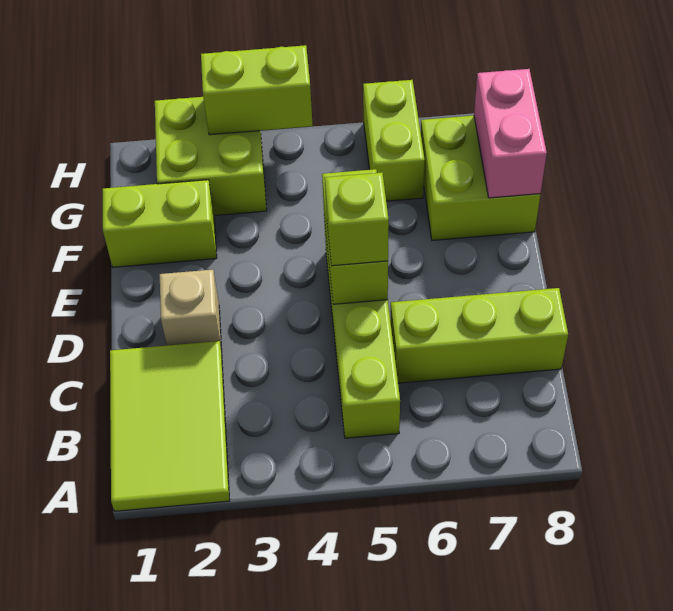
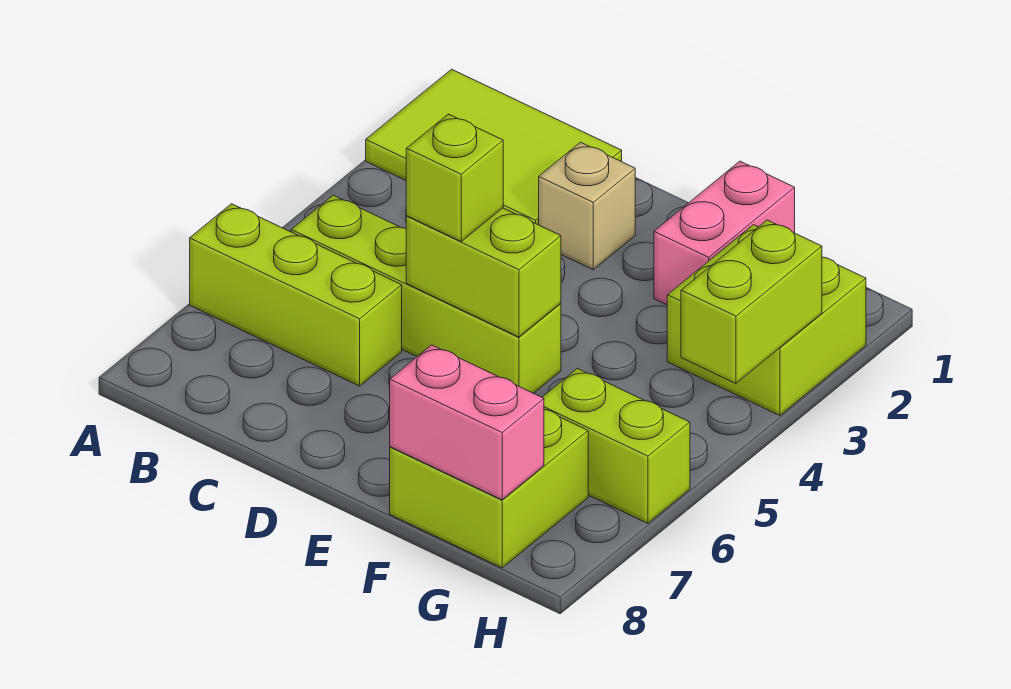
lime brick C6:C8 level 1 -> lime brick A6:C6 level 1
lime brick F1:F2 level 1 -> pink brick F1:F2 level 1

